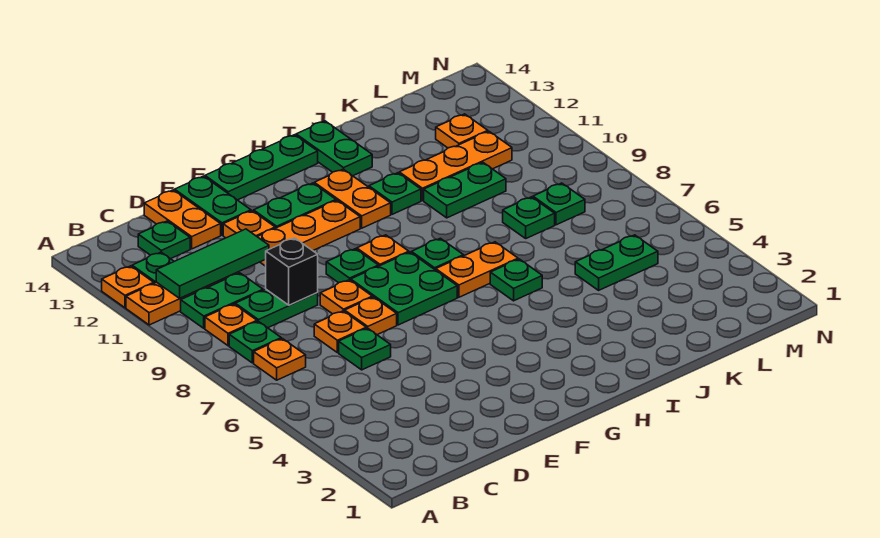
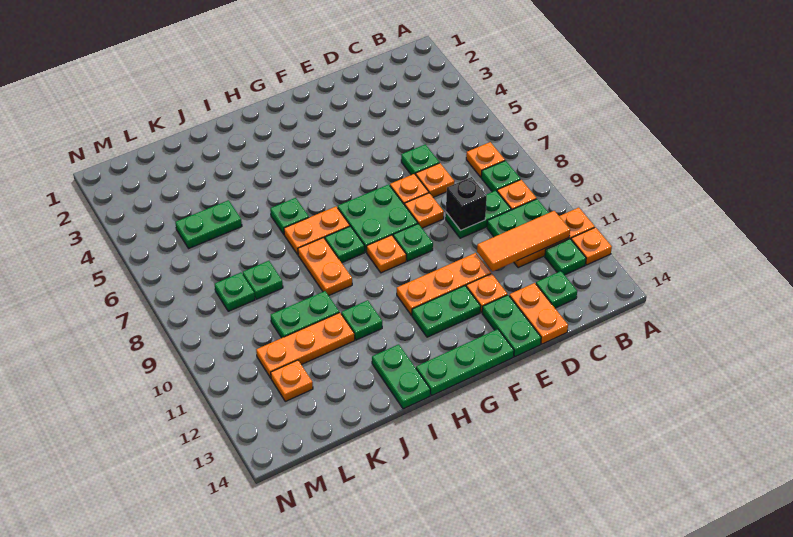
green tile B11:D11 level 2 -> orange tile B11:D11 level 2
orange plate H11:H12 level 1 -> orange plate I8:I9 level 1

